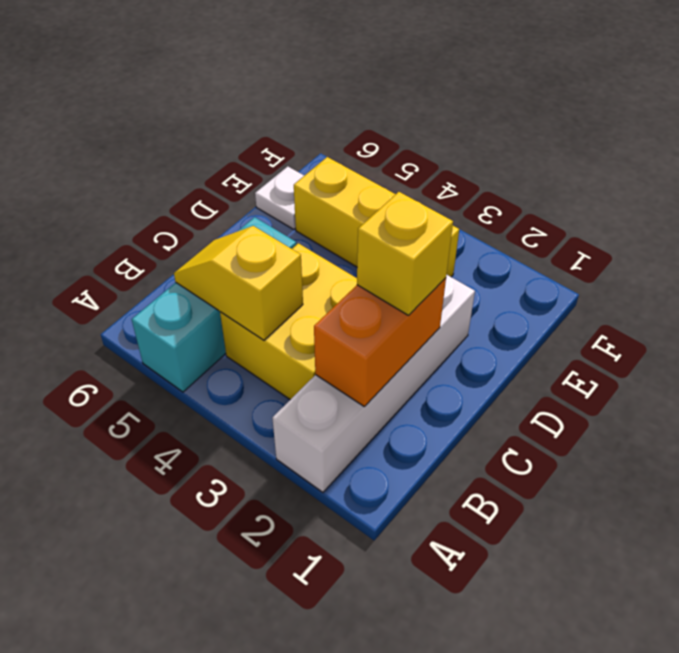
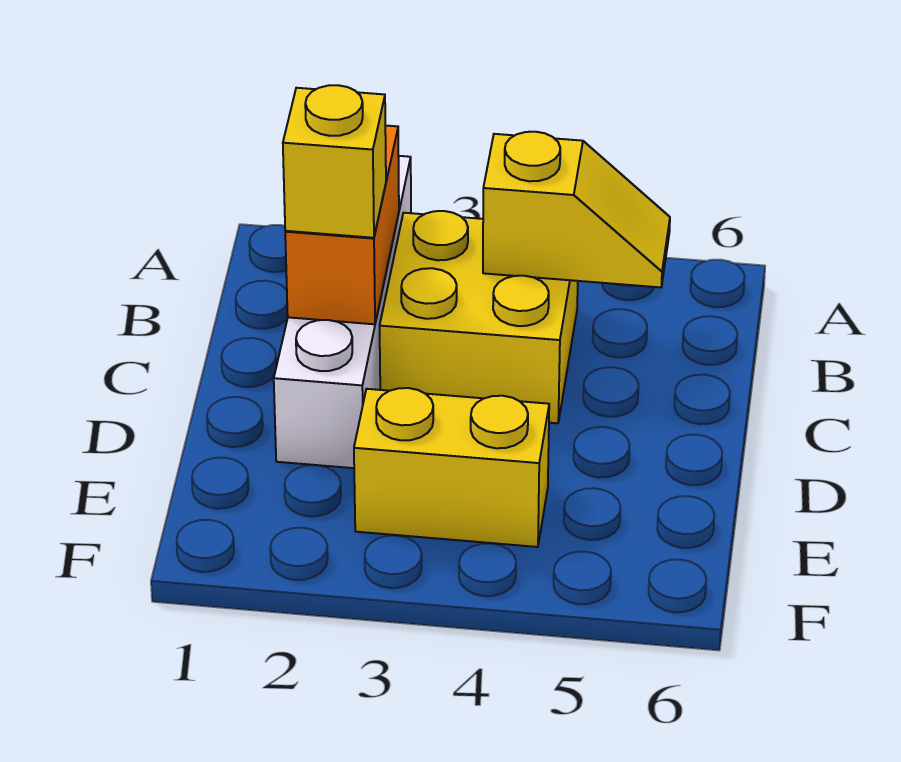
cyan brick A5:C5 level 1 -> none
yellow brick E3:E5 level 1 -> yellow brick E3:E4 level 1
white plate E6 level 1 -> none

